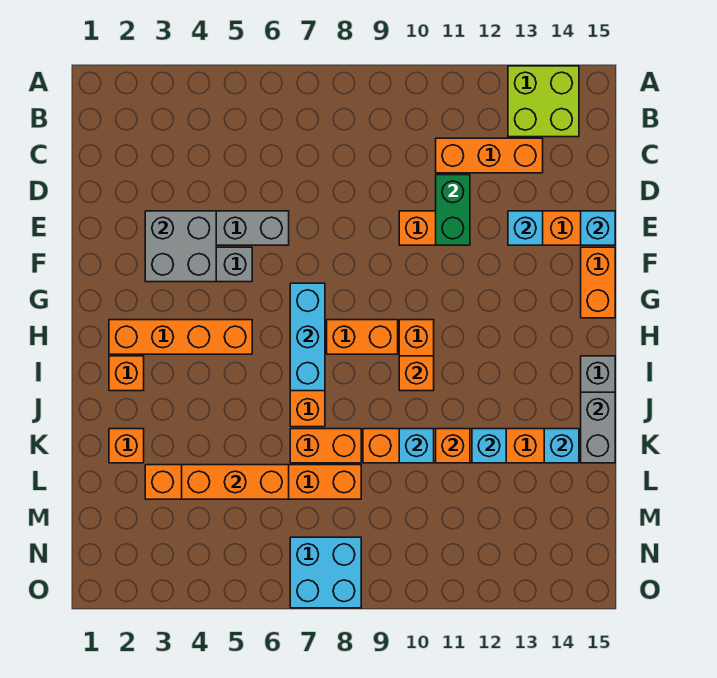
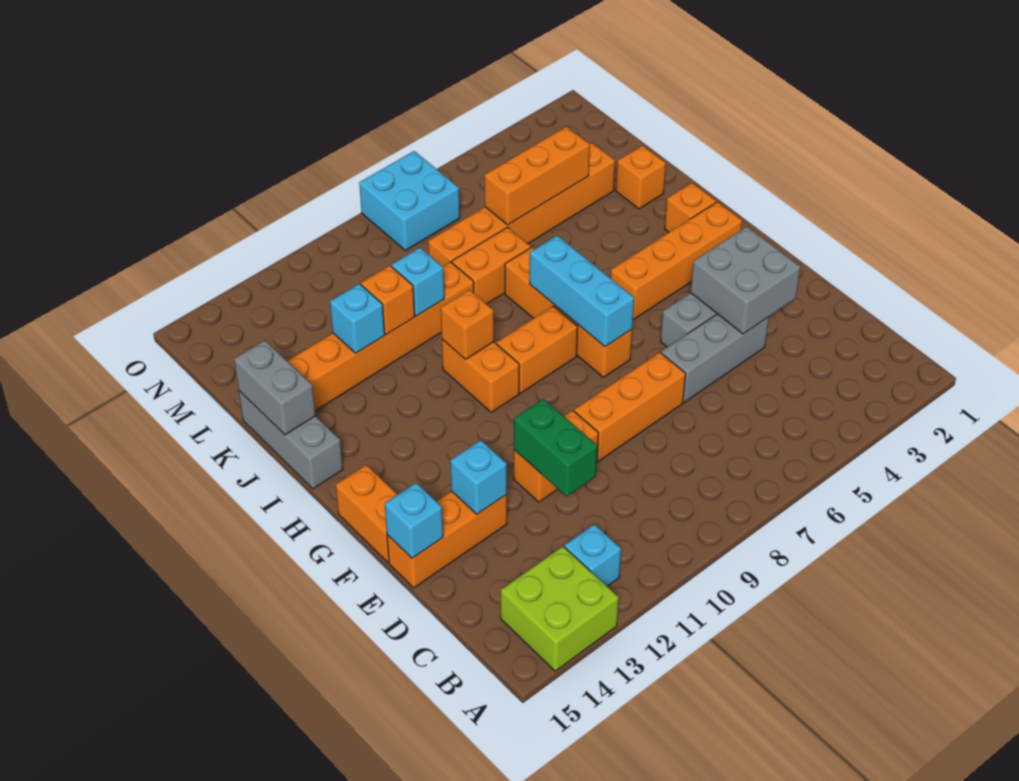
orange brick C11:C13 level 1 -> orange brick E7:E9 level 1
cyan brick K14 level 2 -> cyan brick B12 level 1

